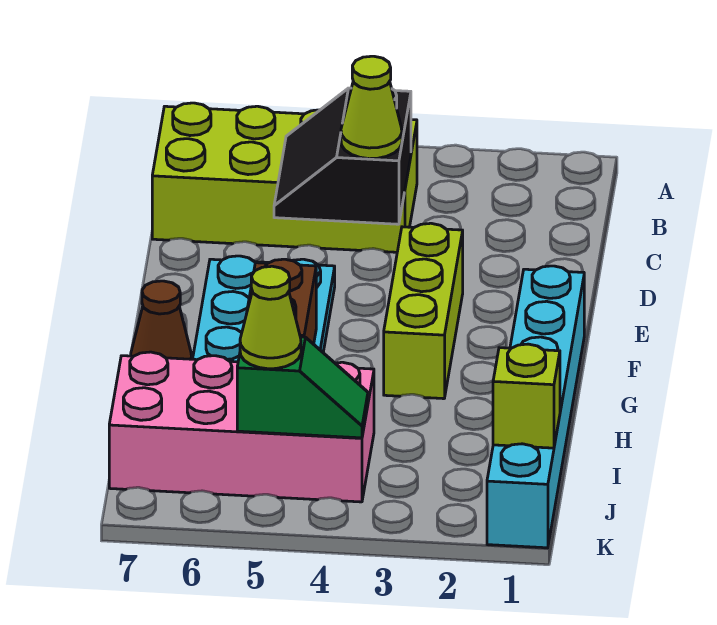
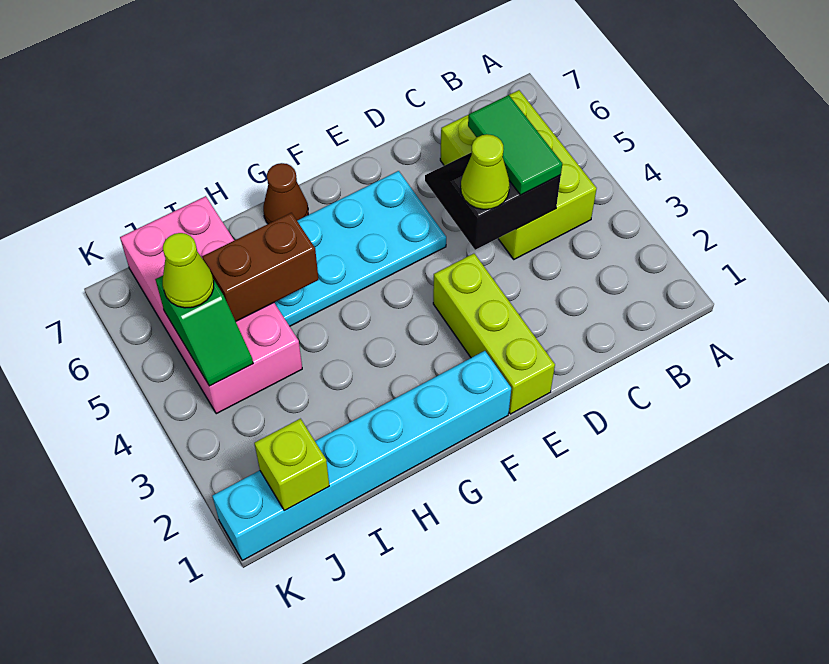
lime brick B4:C7 level 1 -> lime brick B4:C6 level 1
none -> green tile C4:C5 level 3
lime brick E3:G3 level 1 -> lime brick E1:E3 level 1

